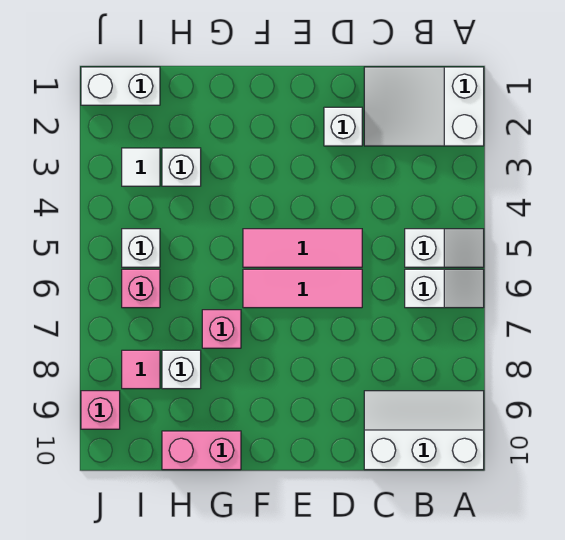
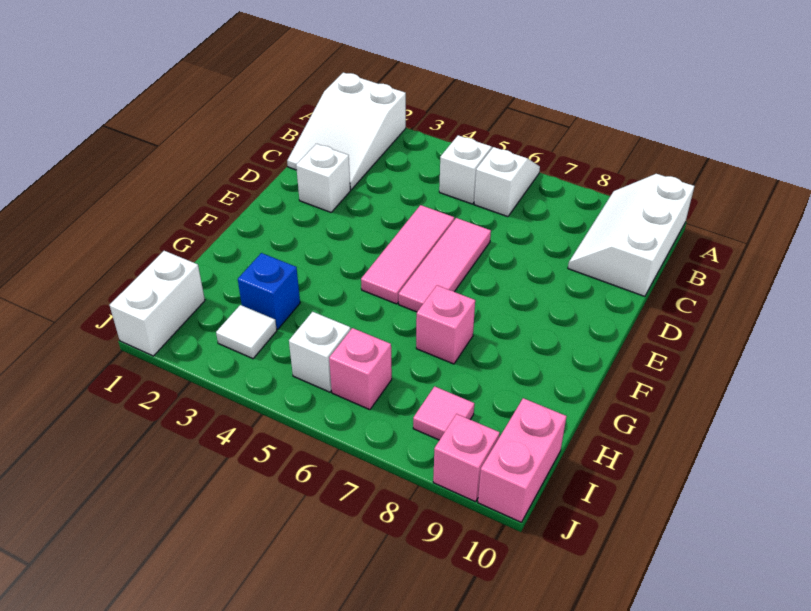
pink brick G10:H10 level 1 -> pink brick I10:J10 level 1
white brick H3 level 1 -> blue brick H3 level 1
white brick H8 level 1 -> none

